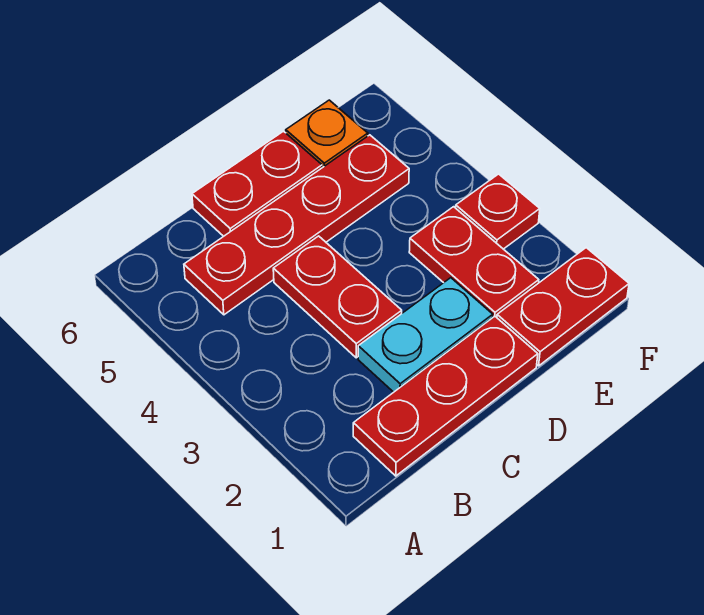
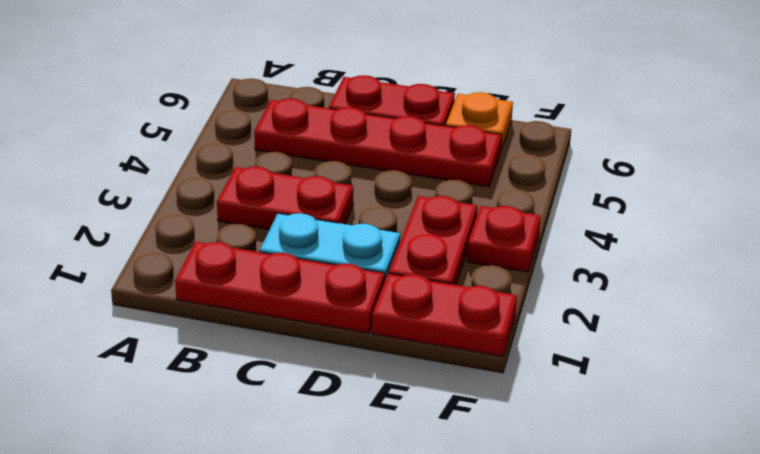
red plate C3:C4 level 1 -> red plate B3:C3 level 1

